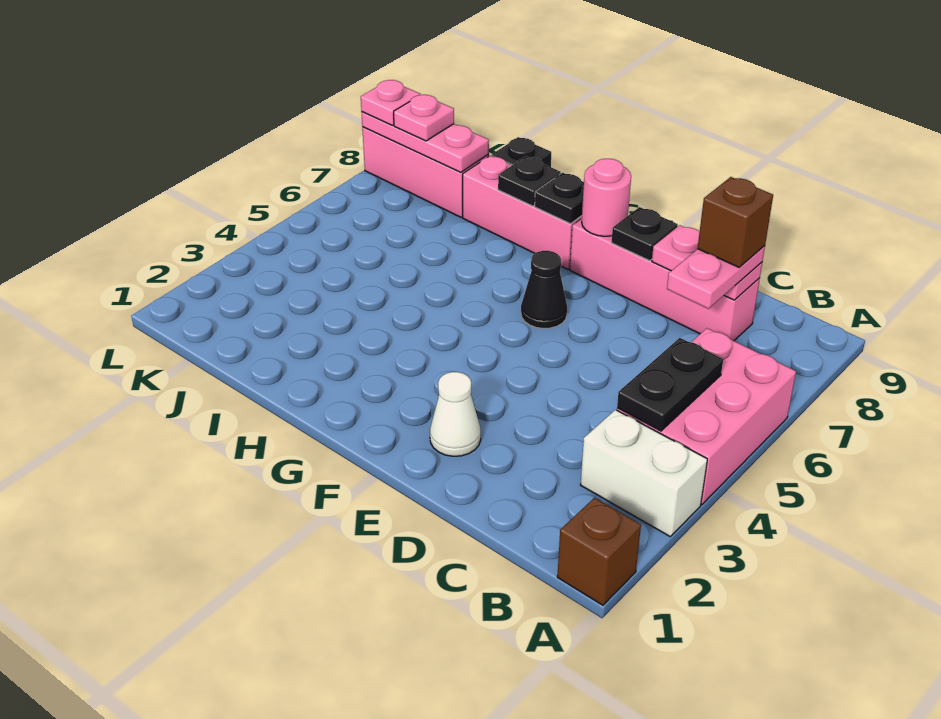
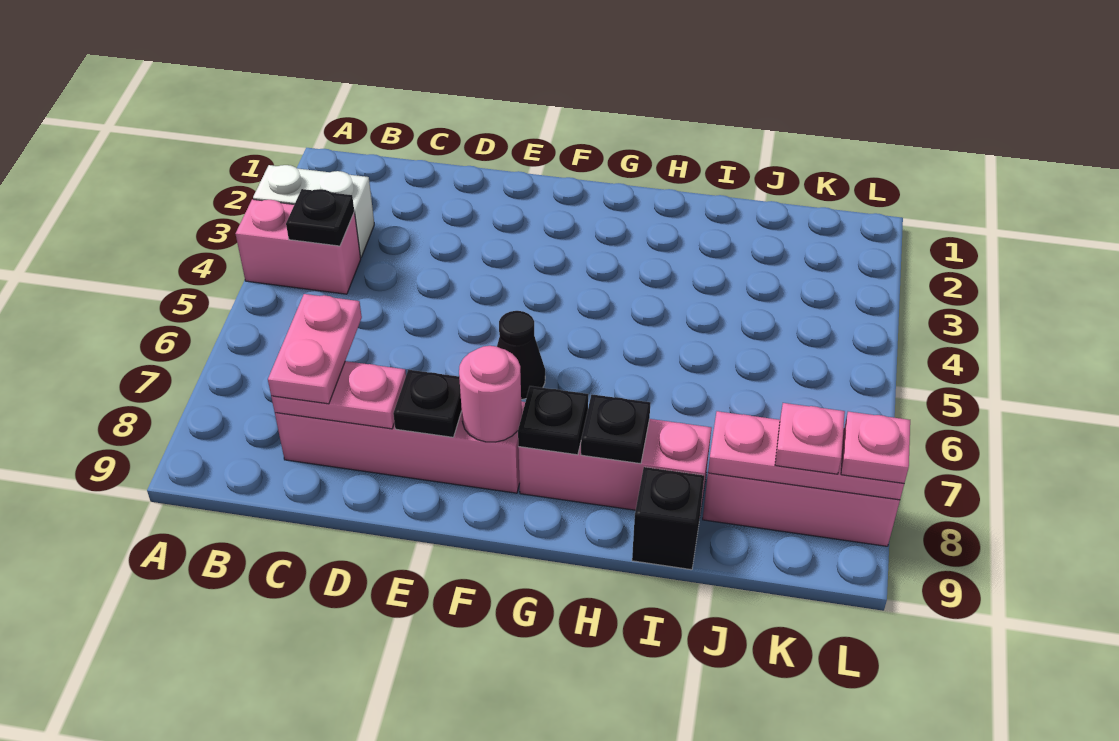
brown brick A1 level 1 -> none
pink brick A4:B6 level 1 -> pink brick A4:B4 level 1
black plate B4:B5 level 2 -> black plate B4 level 2
brown brick C8 level 4 -> none
white cone E2 level 1 -> none

